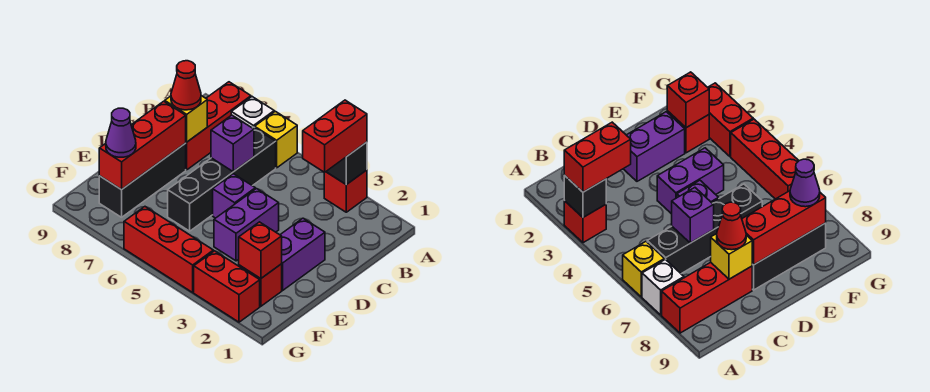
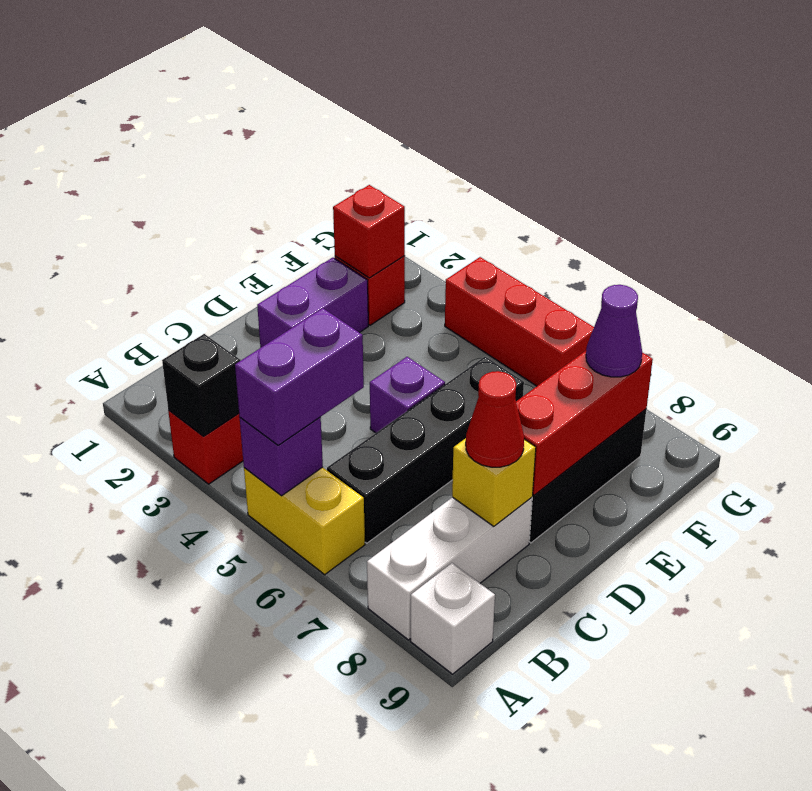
red brick A3:B3 level 3 -> none
yellow brick A6 level 1 -> yellow brick A5:A6 level 1
white brick A7 level 1 -> white brick A9 level 1
red brick A8:C8 level 1 -> white brick A8:C8 level 1
purple brick C6 level 2 -> purple brick A5 level 2
purple brick D4:E4 level 1 -> purple brick A5:B5 level 3
red brick G2:G3 level 1 -> none

